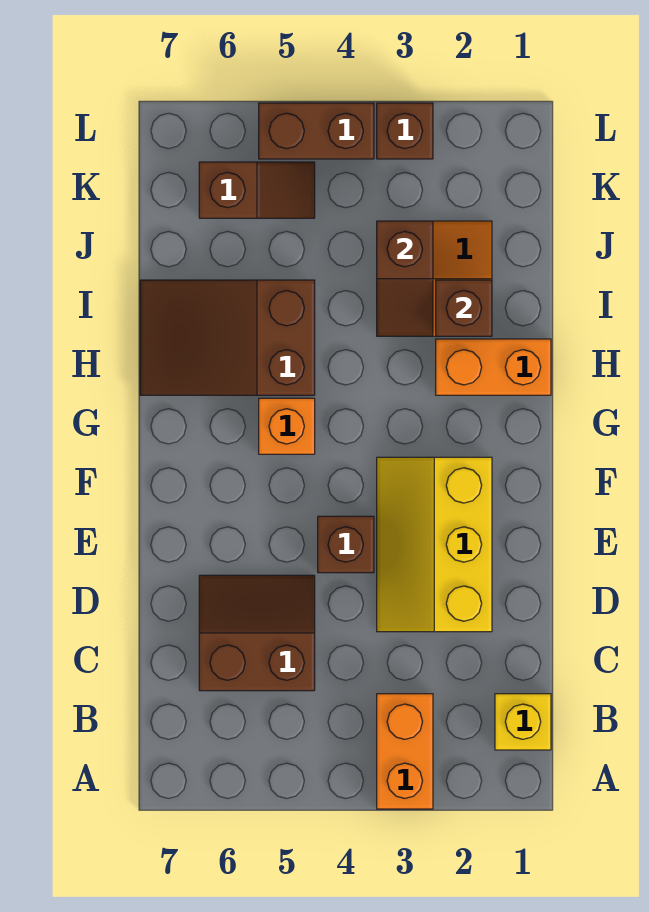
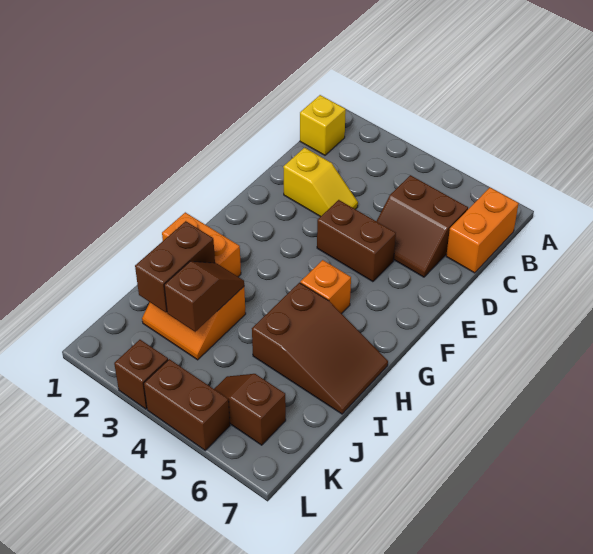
orange brick A3:B3 level 1 -> orange brick B7:C7 level 1
yellow slope D2:F3 level 1 top 2 -> yellow slope D2:D3 level 1 top 2
brown brick E4 level 1 -> brown brick E4:E5 level 1
brown brick I2 level 2 -> brown brick I2:J2 level 2

